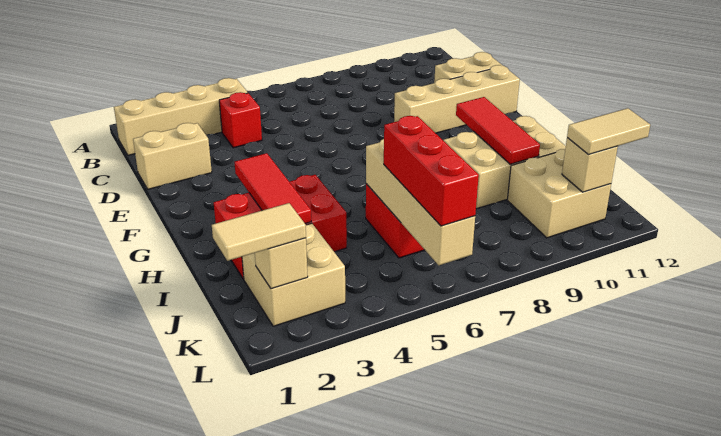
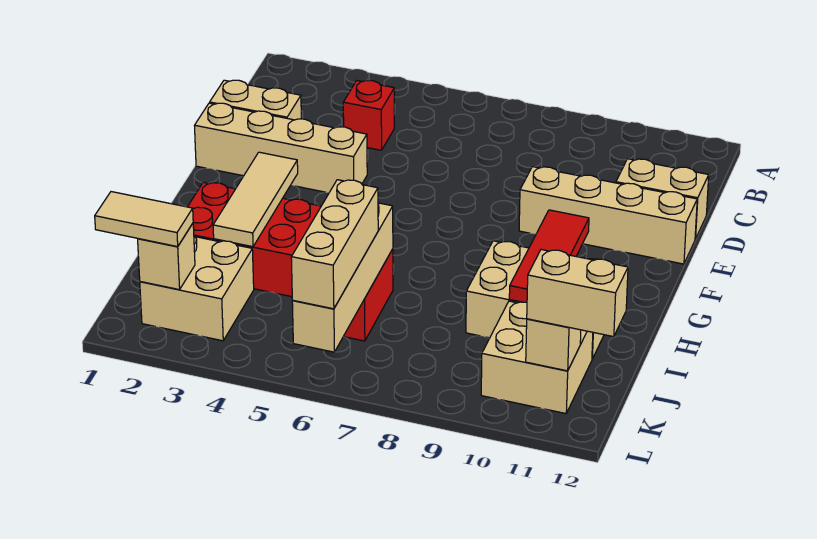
tan brick B1:B4 level 1 -> tan brick E1:E4 level 1
red tile G3:I3 level 2 -> tan tile G3:I3 level 2
red brick J6:L6 level 3 -> tan brick J6:L6 level 3
tan tile K11:K12 level 3 -> tan brick K11:K12 level 3

